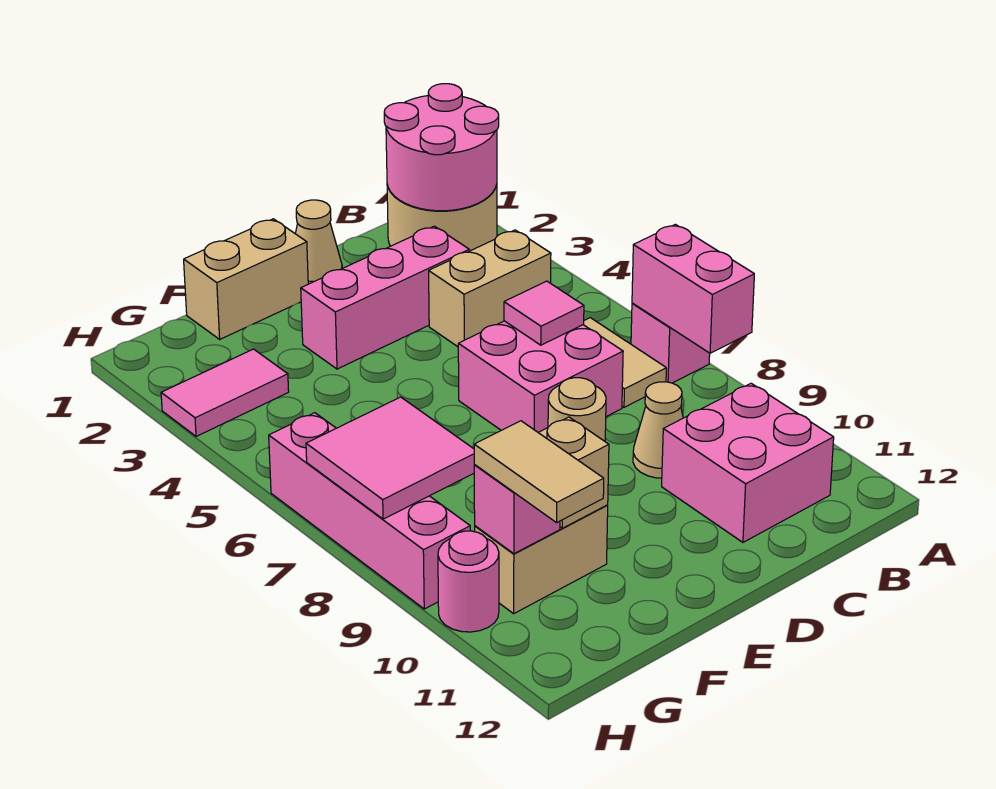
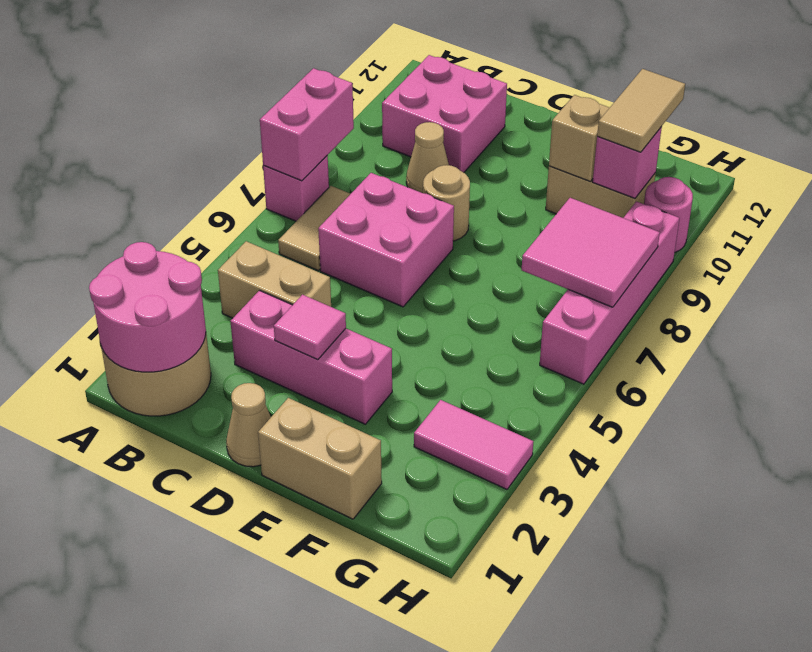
pink tile C6 level 2 -> pink tile D3 level 2

